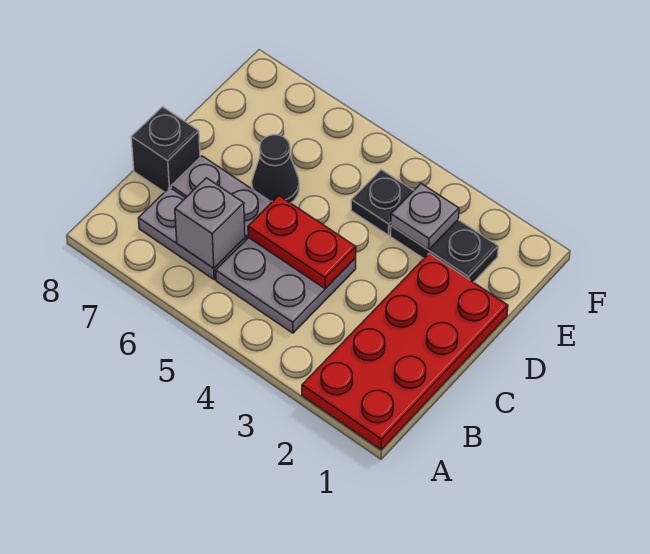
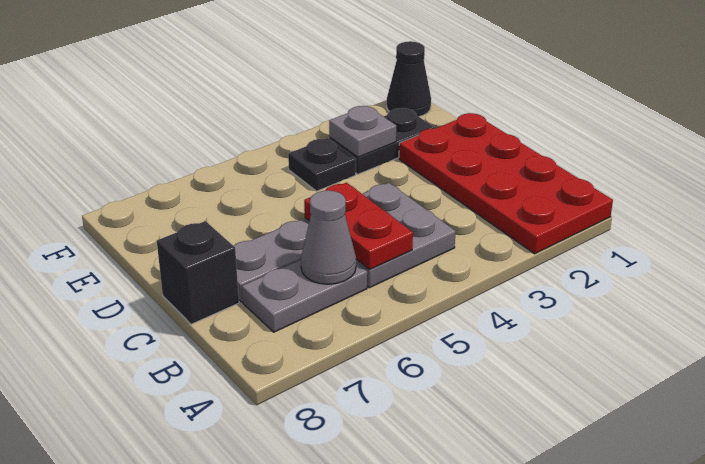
grey brick B6 level 2 -> grey cone B6 level 2
red plate C4:C5 level 2 -> red plate B5:C5 level 2
black cone D6 level 1 -> black cone F1 level 1

